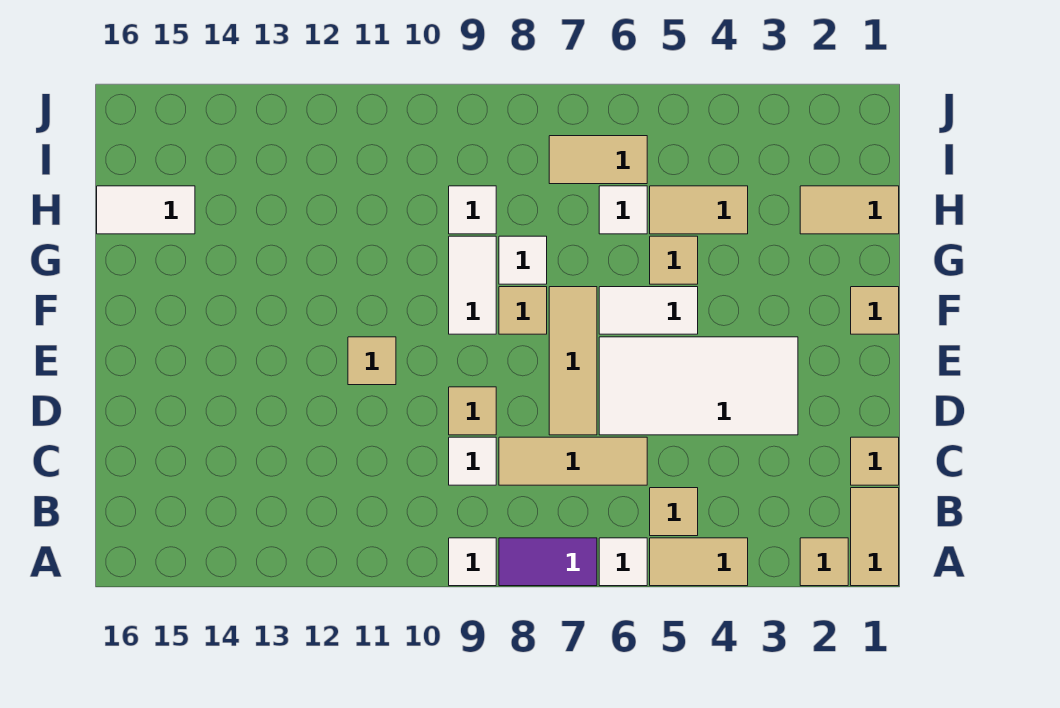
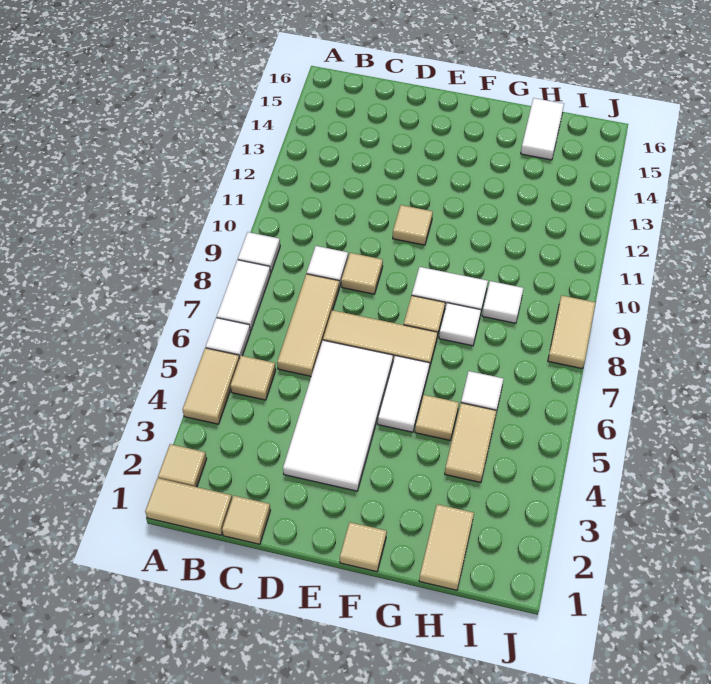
purple tile A7:A8 level 1 -> white tile A7:A8 level 1
tan tile I6:I7 level 1 -> tan tile J8:J9 level 1

